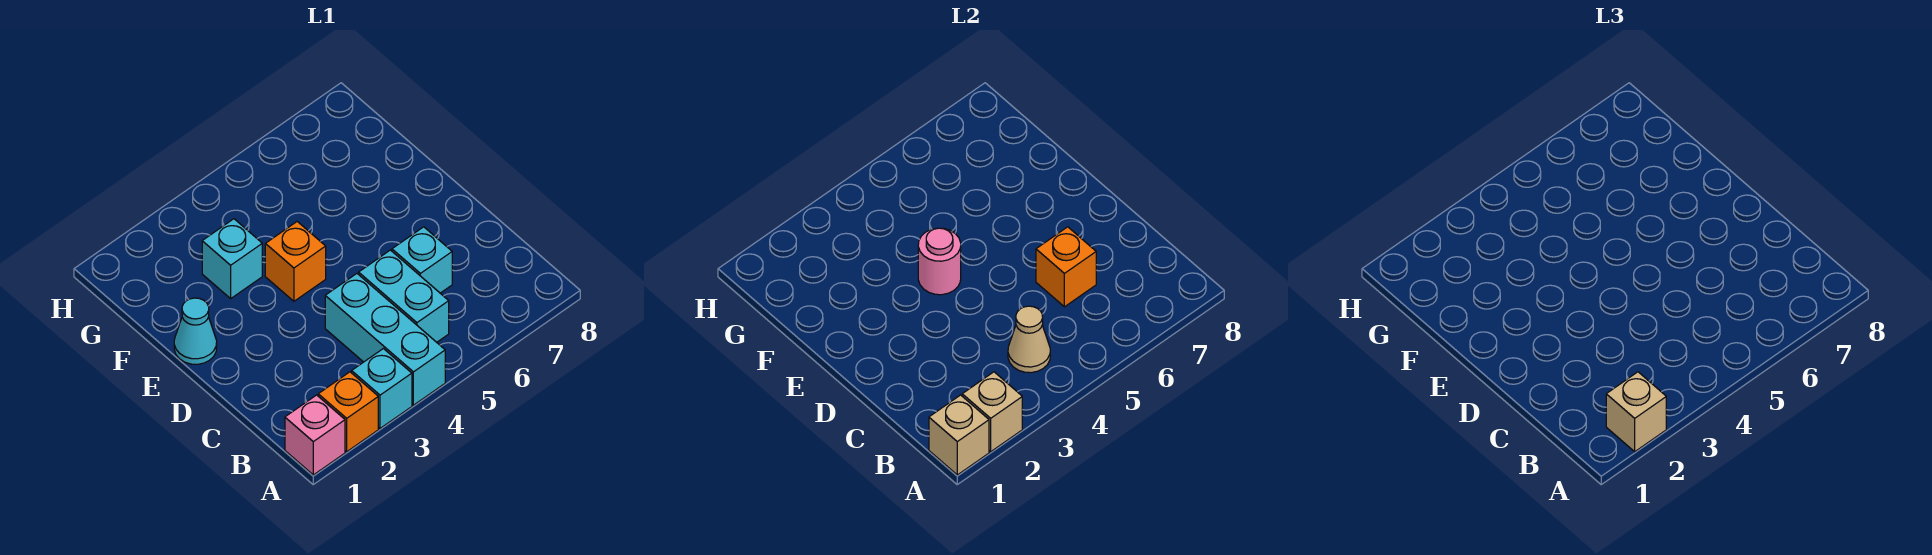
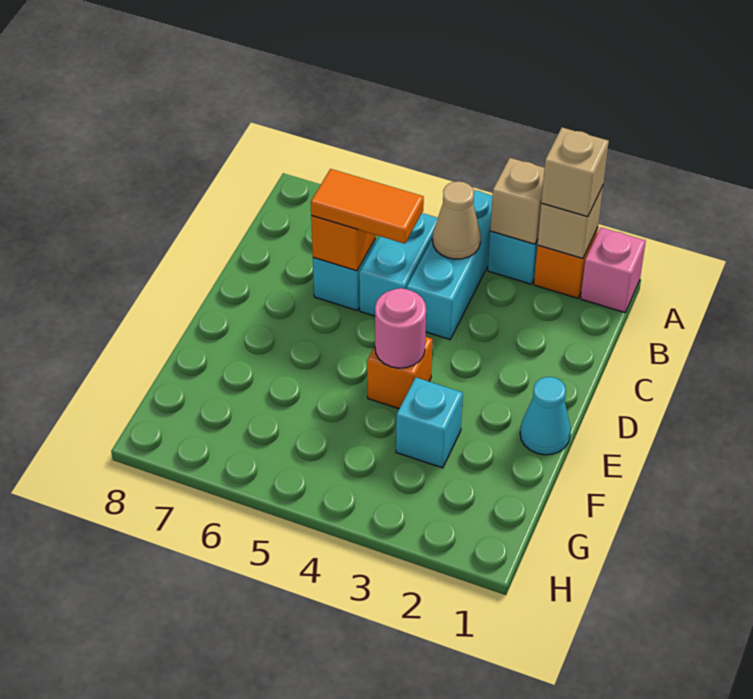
tan brick A1 level 2 -> tan brick A3 level 2
none -> orange tile C5:C6 level 3

